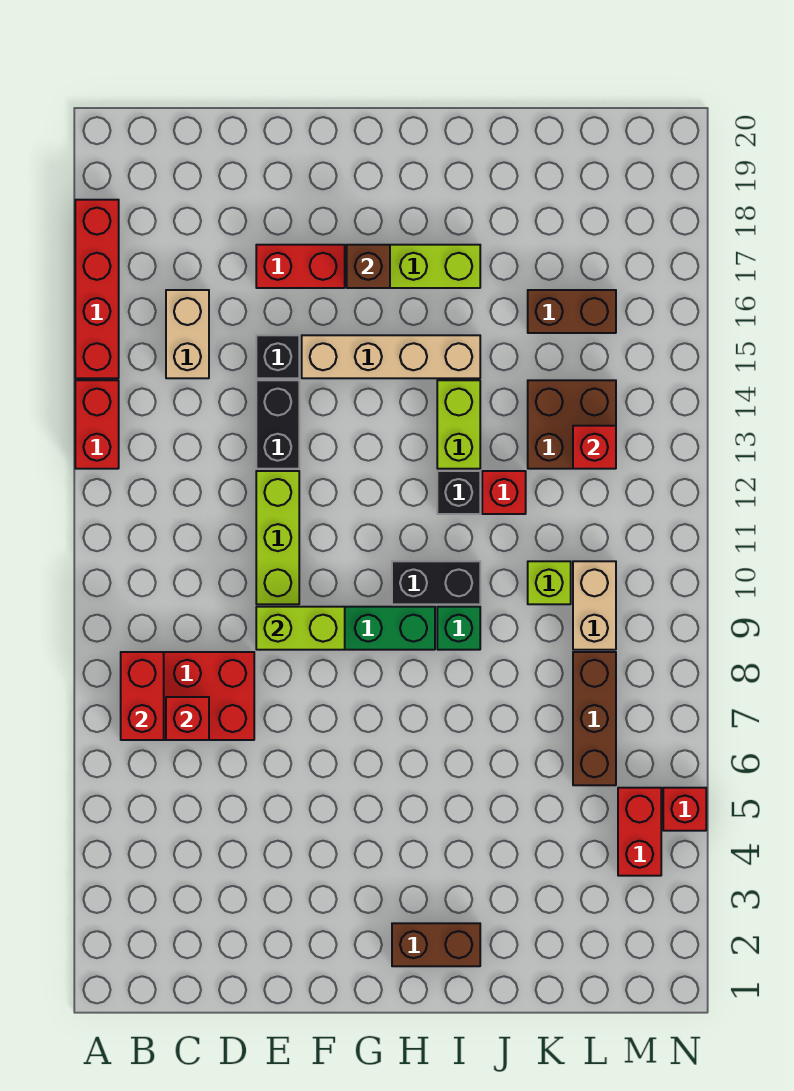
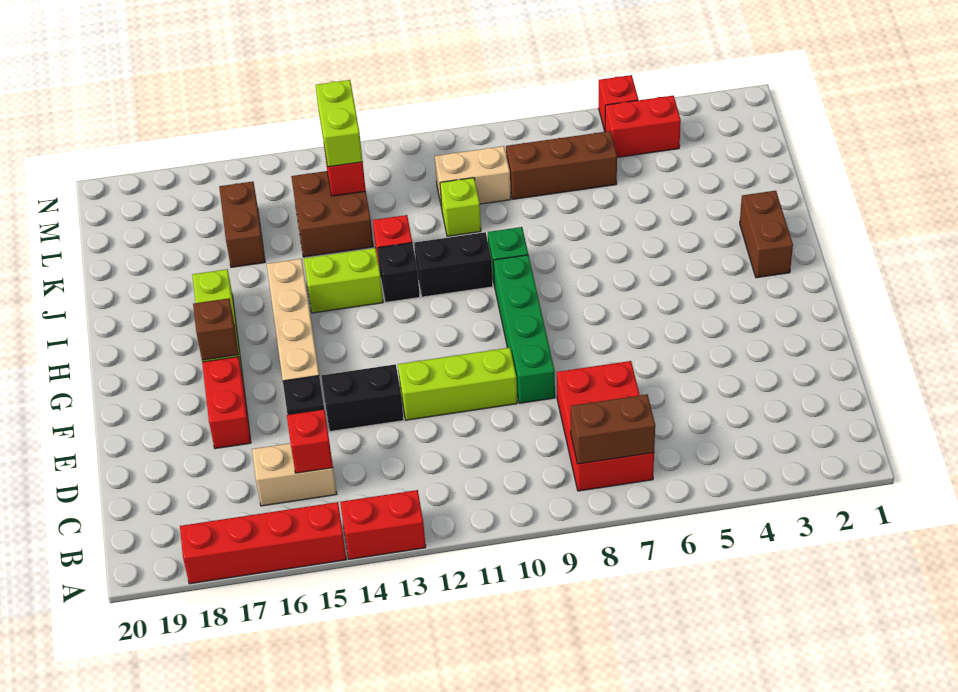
red brick B7:B8 level 2 -> brown brick B7:B8 level 2
red brick C7 level 2 -> red brick C15 level 2
lime brick E9:F9 level 2 -> lime brick L13:M13 level 3
black brick H10:I10 level 1 -> black brick I10:I11 level 1

